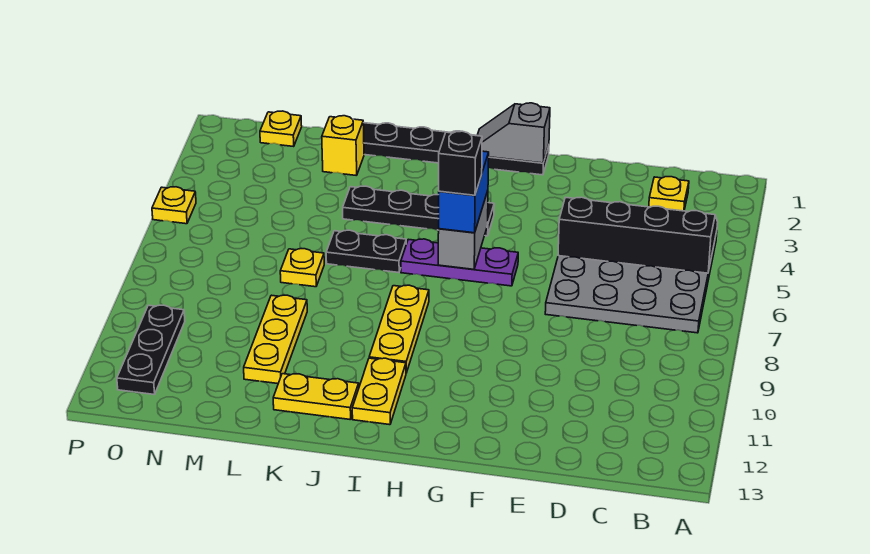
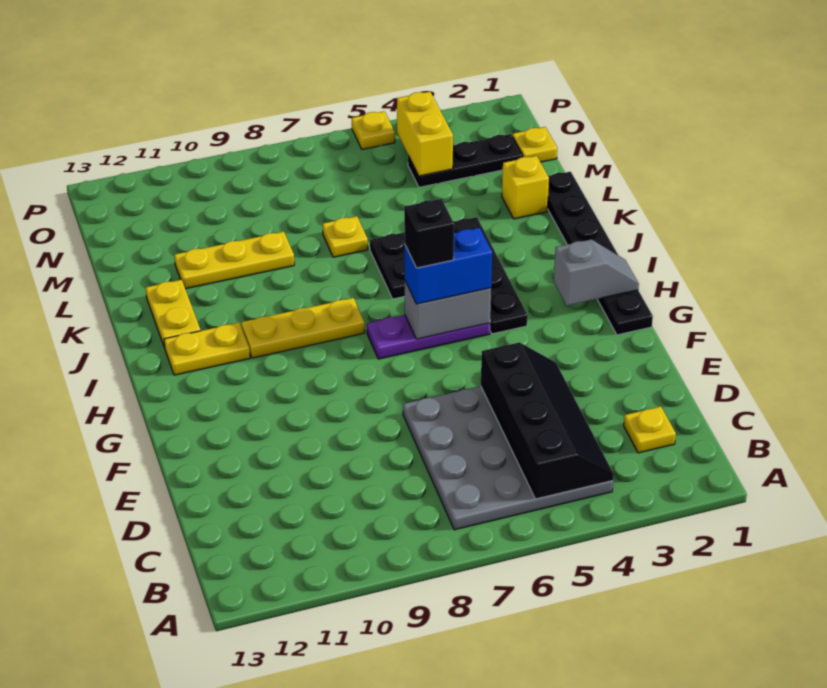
grey slope G1:H1 level 2 top G -> grey slope H1:H2 level 2 top 2
purple plate G6:I6 level 1 -> purple plate H5:H7 level 1
none -> yellow brick N4:O4 level 2
black plate O10:O12 level 1 -> black plate N2:N4 level 1

